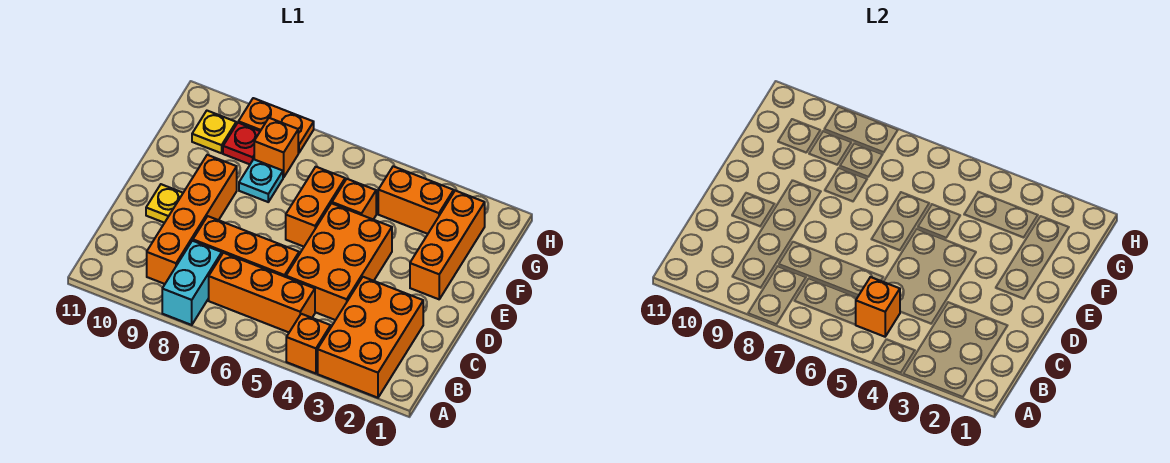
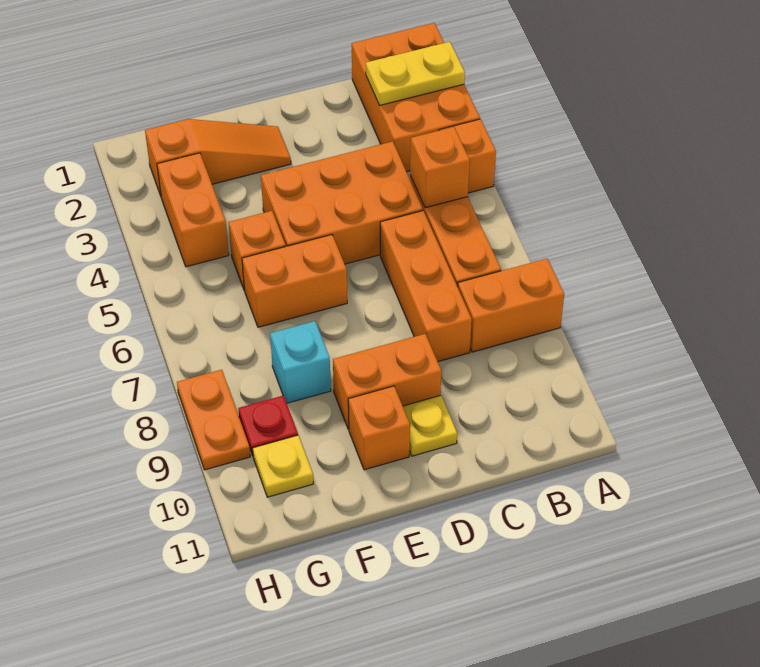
orange brick A2:C3 level 1 -> orange brick A1:B3 level 1
none -> yellow plate A2:B2 level 2
cyan brick A8:B8 level 1 -> orange brick A8:B8 level 1
orange brick B9:E9 level 1 -> orange brick D9:E9 level 1
orange brick E2:G2 level 1 -> orange slope E2:G2 level 1 top G
cyan plate F8 level 1 -> cyan brick F8 level 1
orange brick G8 level 1 -> orange brick E10 level 1

